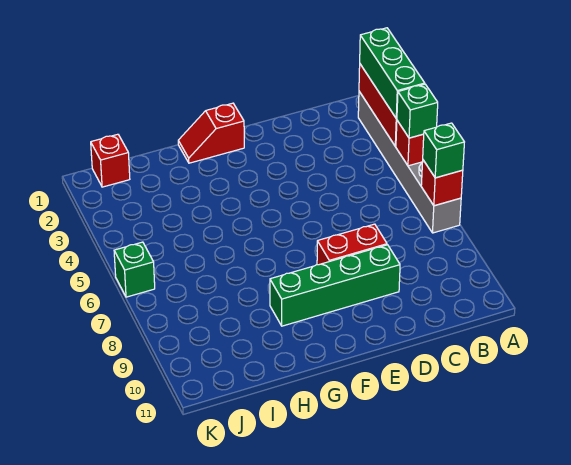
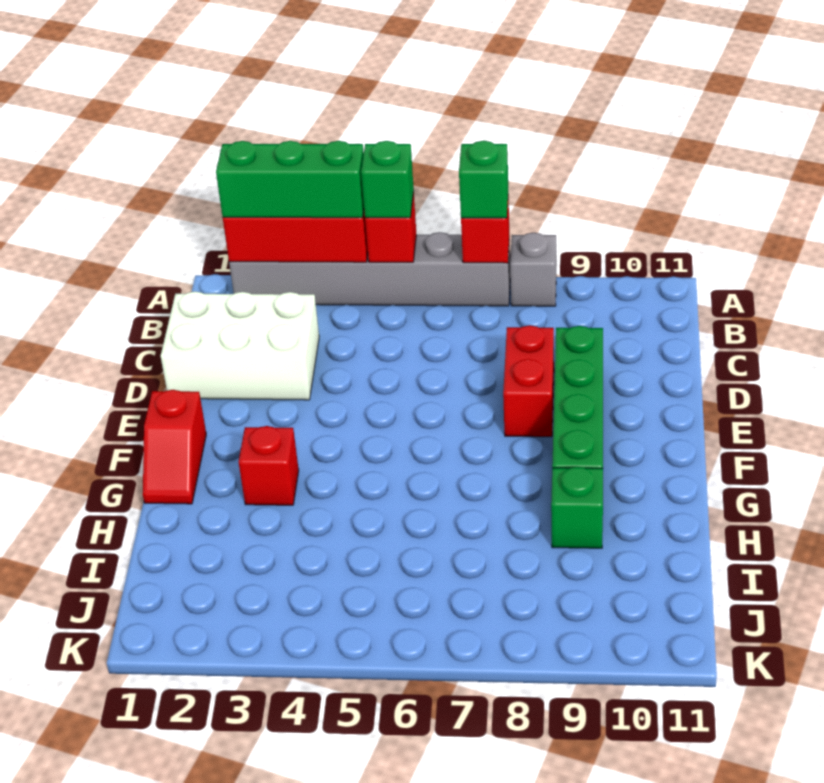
none -> grey brick A8 level 1
none -> white brick C1:D3 level 1
red brick J1 level 1 -> red brick G3 level 1
green brick K6 level 1 -> green brick H9 level 1

